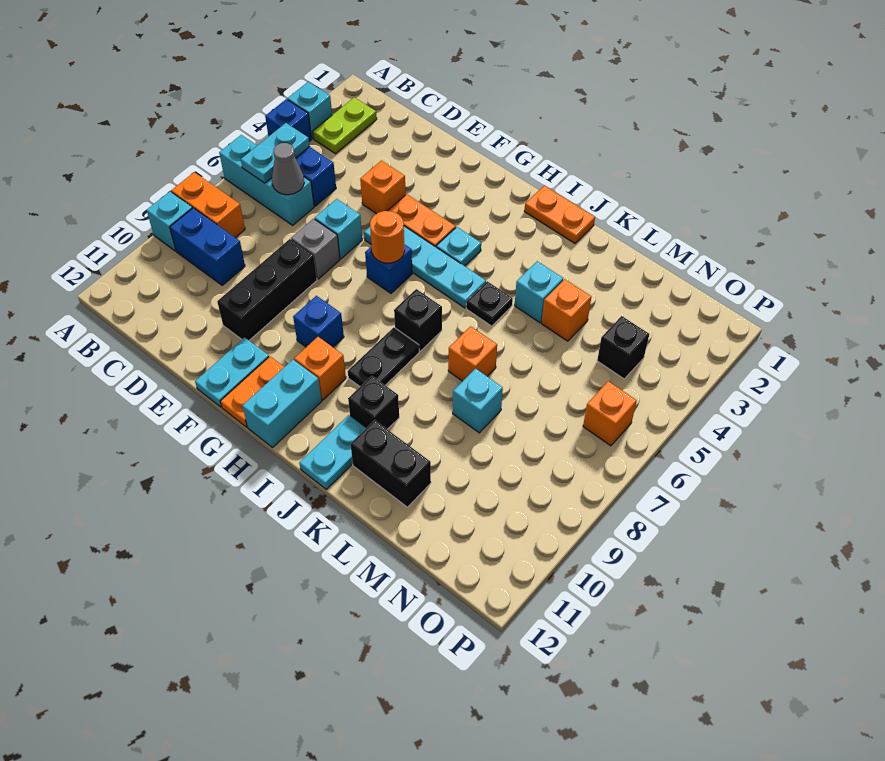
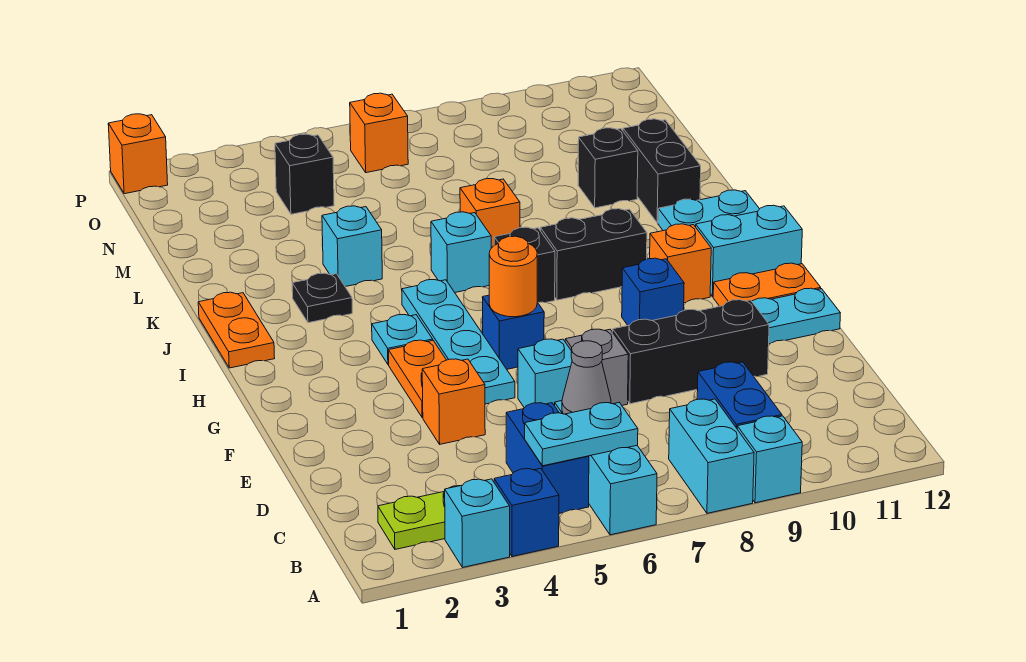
orange brick A8:B8 level 1 -> cyan brick A8:B8 level 1
black plate I8:I9 level 1 -> black brick I8:I9 level 1
black plate J5 level 1 -> black plate J3 level 1
black brick J10 level 1 -> black brick L10 level 1
orange brick L4 level 1 -> orange brick P1 level 1
cyan brick L8 level 1 -> cyan brick J6 level 1

